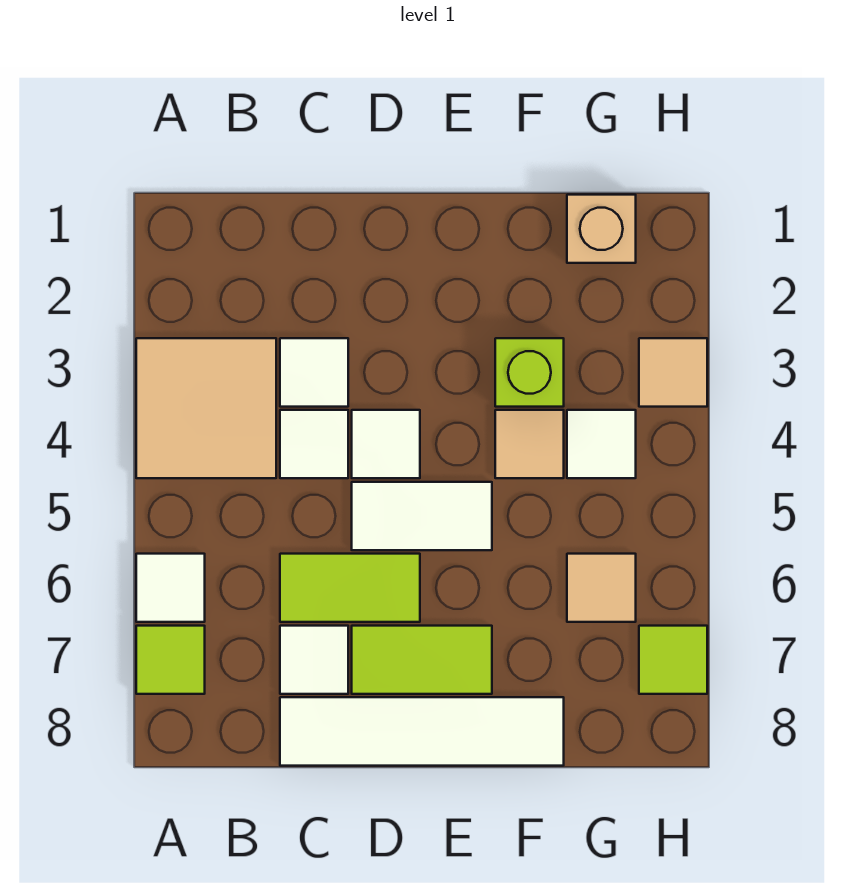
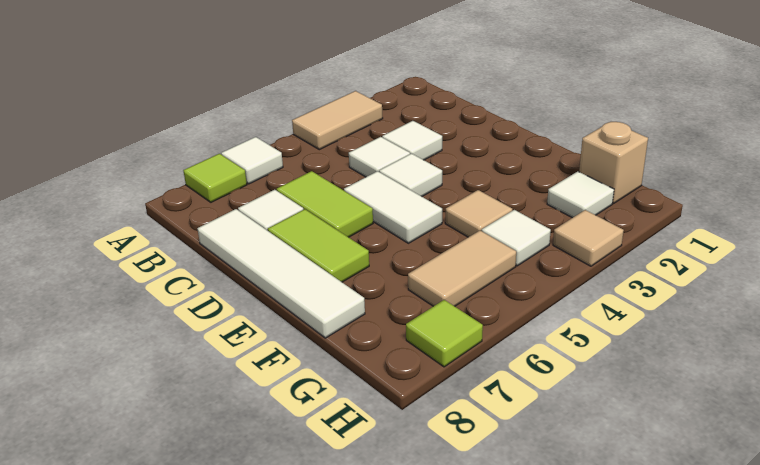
tan tile A3:B4 level 1 -> tan tile A3:A4 level 1
lime brick F3 level 1 -> none
none -> white tile G2 level 1
tan tile G6 level 1 -> tan tile G5:G6 level 1

